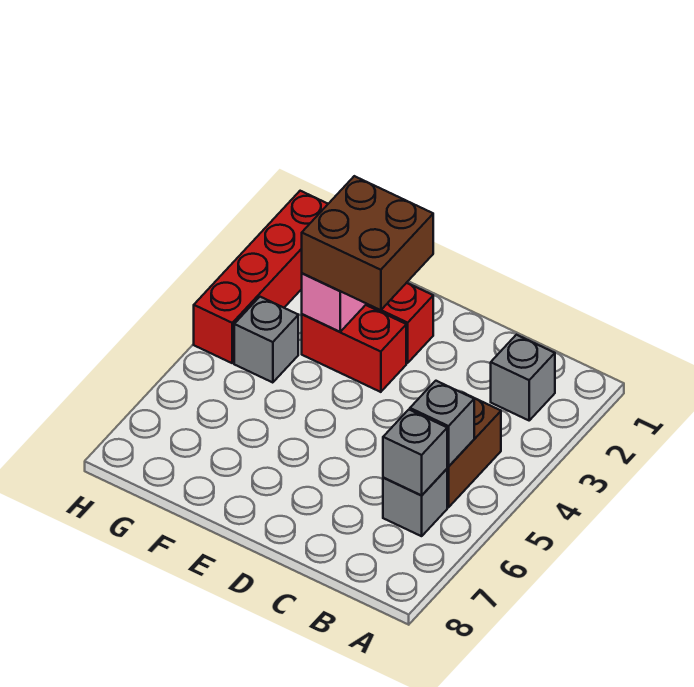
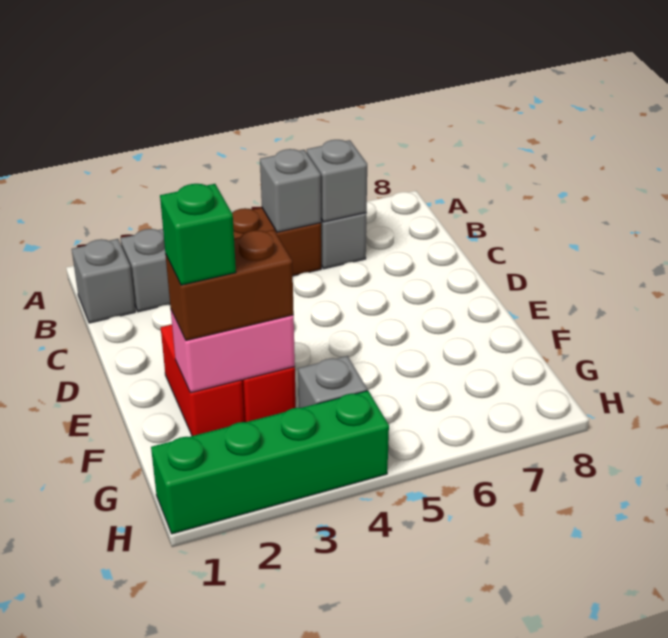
none -> grey brick B1 level 1
brown brick E2:F3 level 3 -> brown brick F2:F3 level 3
none -> green brick F2 level 4
red brick H1:H4 level 1 -> green brick H1:H4 level 1

